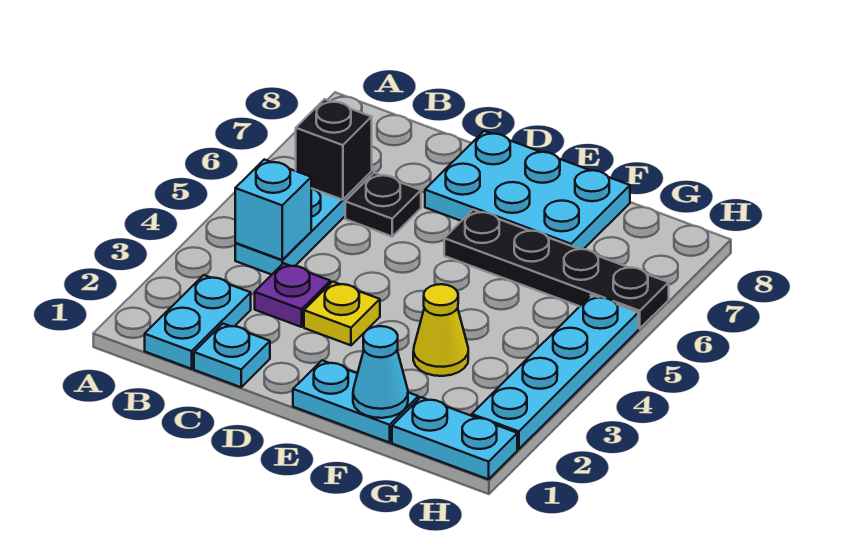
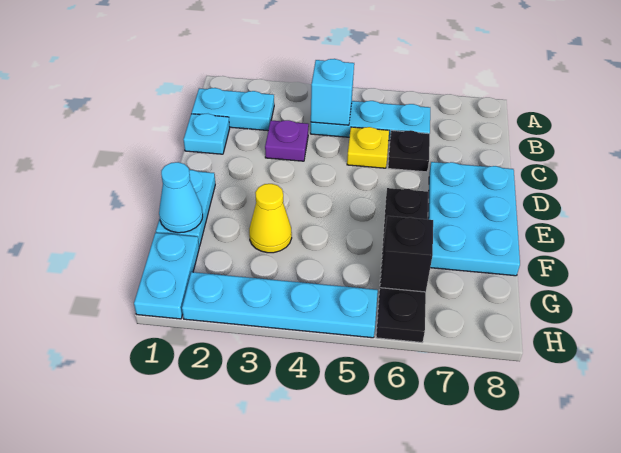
black brick B6 level 2 -> black brick G6 level 2
yellow plate D3 level 1 -> yellow plate C5 level 1

